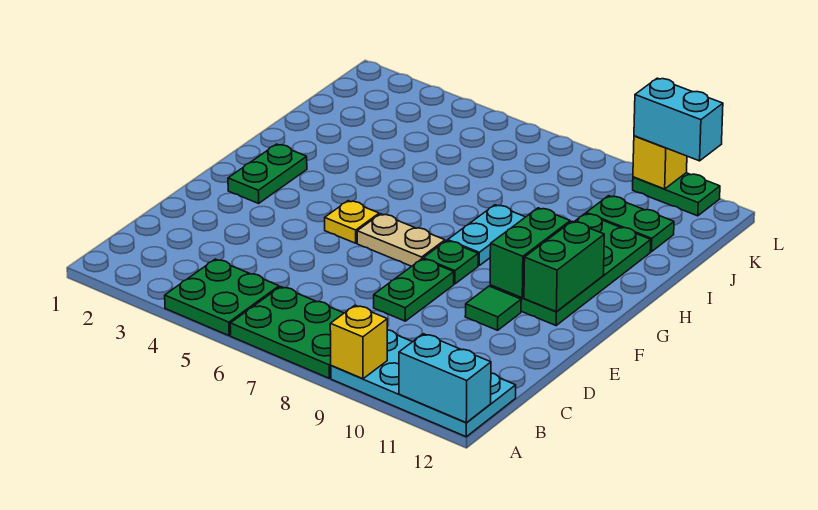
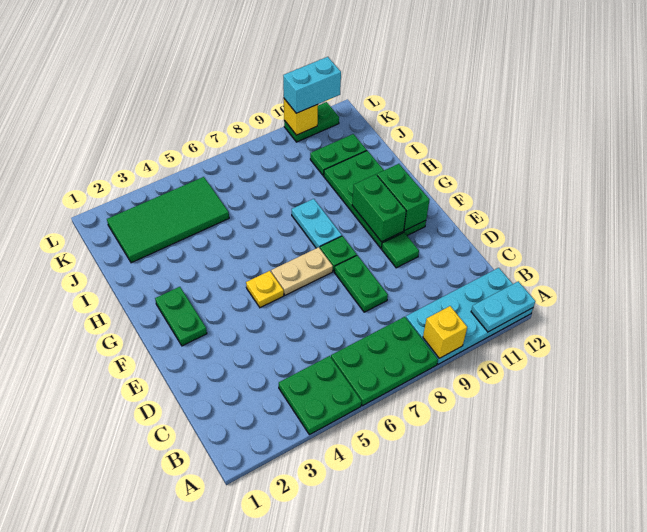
cyan brick A11:A12 level 2 -> cyan plate A11:A12 level 2
none -> green tile J2:K5 level 1

